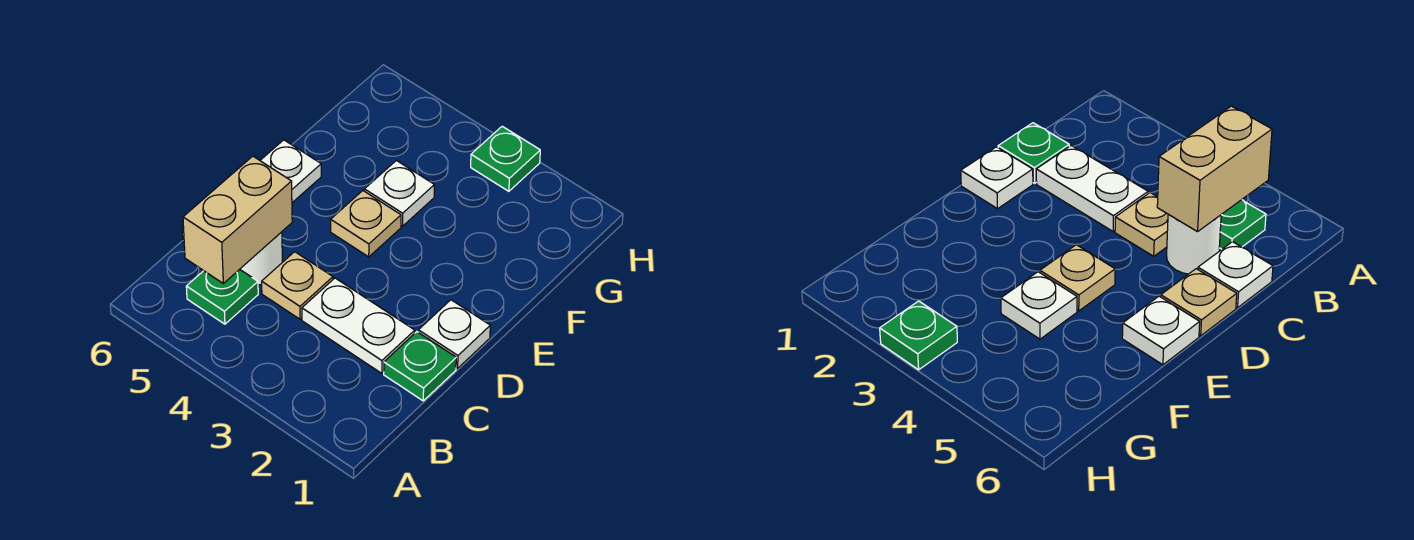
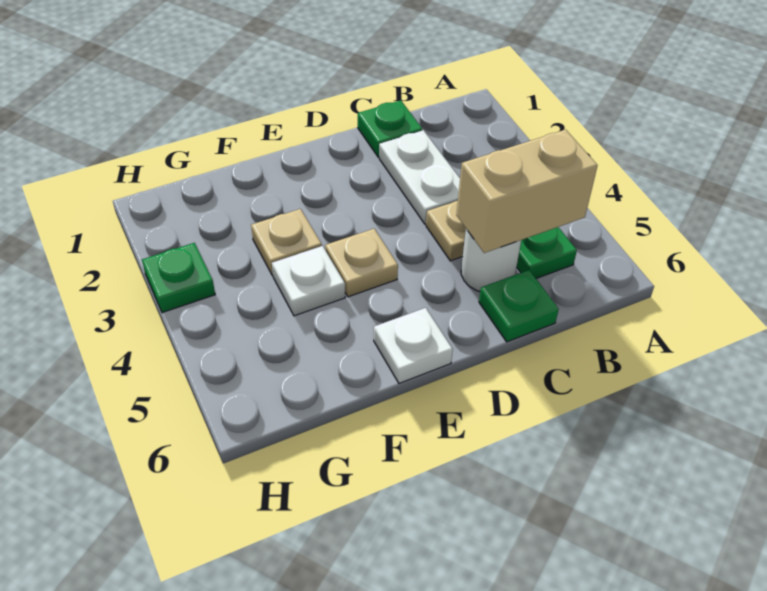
white plate C6 level 1 -> green plate C6 level 1
white plate D1 level 1 -> none
tan plate D6 level 1 -> tan plate F3 level 1

